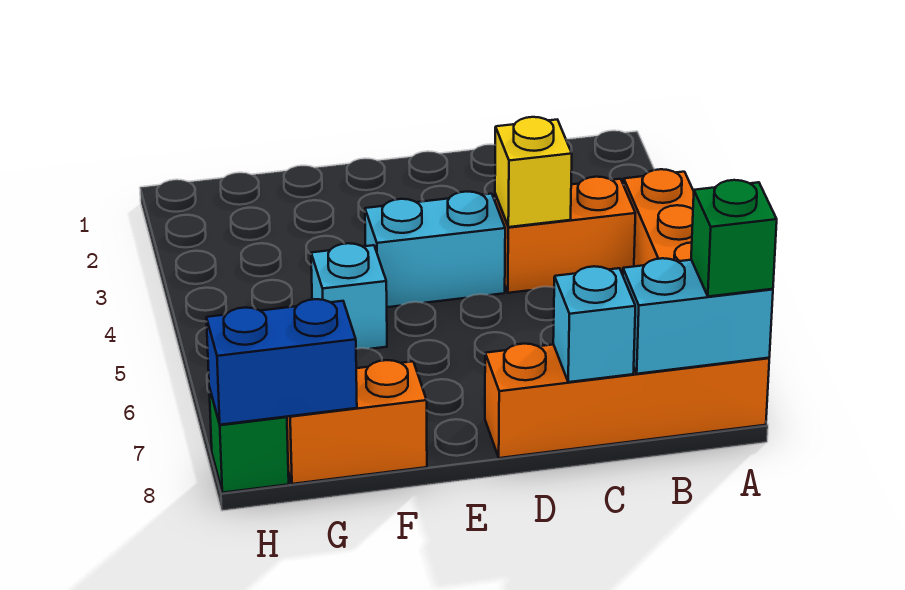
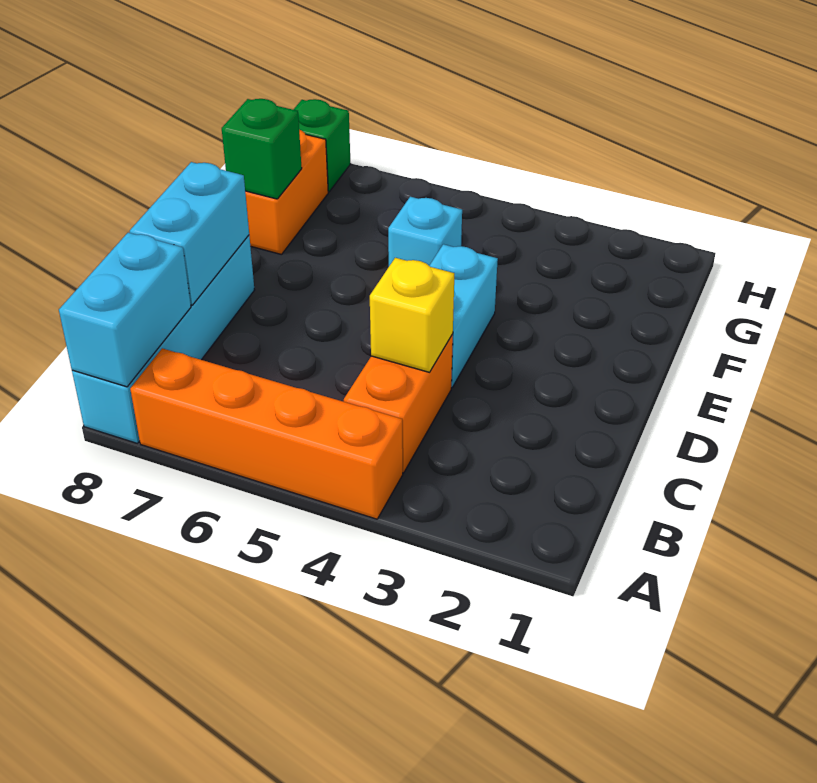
orange brick A8:D8 level 1 -> cyan brick A8:D8 level 1
green brick A8 level 3 -> green brick F8 level 2
cyan brick C8 level 2 -> cyan brick C8:D8 level 2
blue brick G8:H8 level 2 -> none

